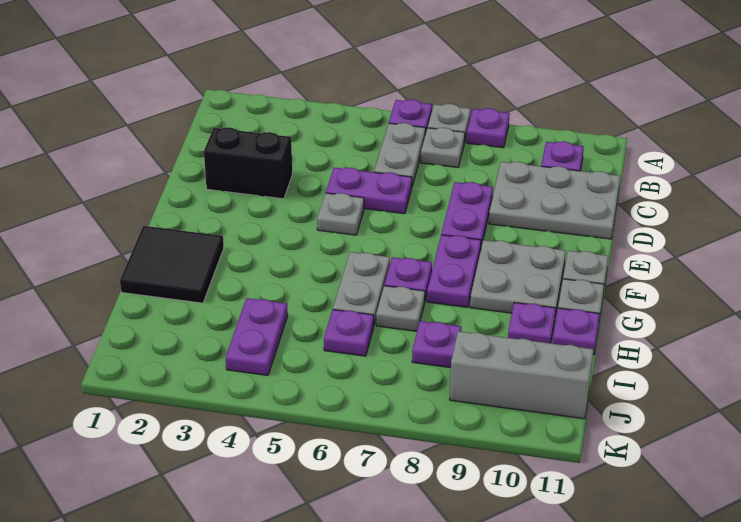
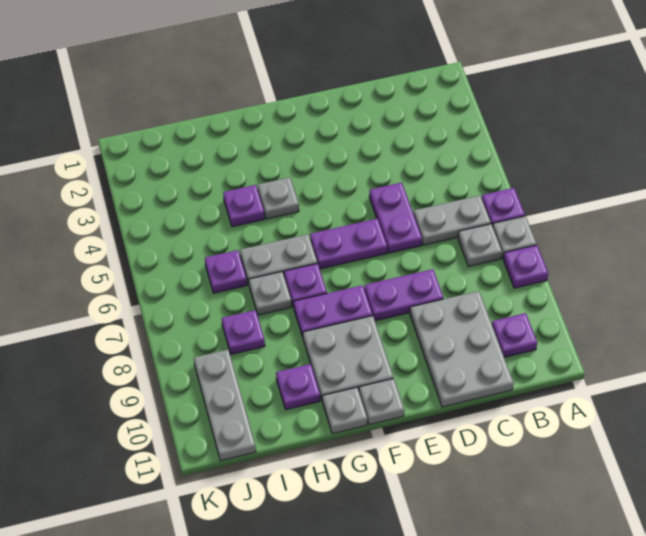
black brick D2:D3 level 1 -> none
grey plate E5 level 1 -> grey plate G4 level 1
black tile G1:H2 level 1 -> none
purple plate H11 level 1 -> purple plate H4 level 1
purple plate I4:J4 level 1 -> purple plate E6:F6 level 1
grey brick J9:J11 level 1 -> grey plate J9:J11 level 1

